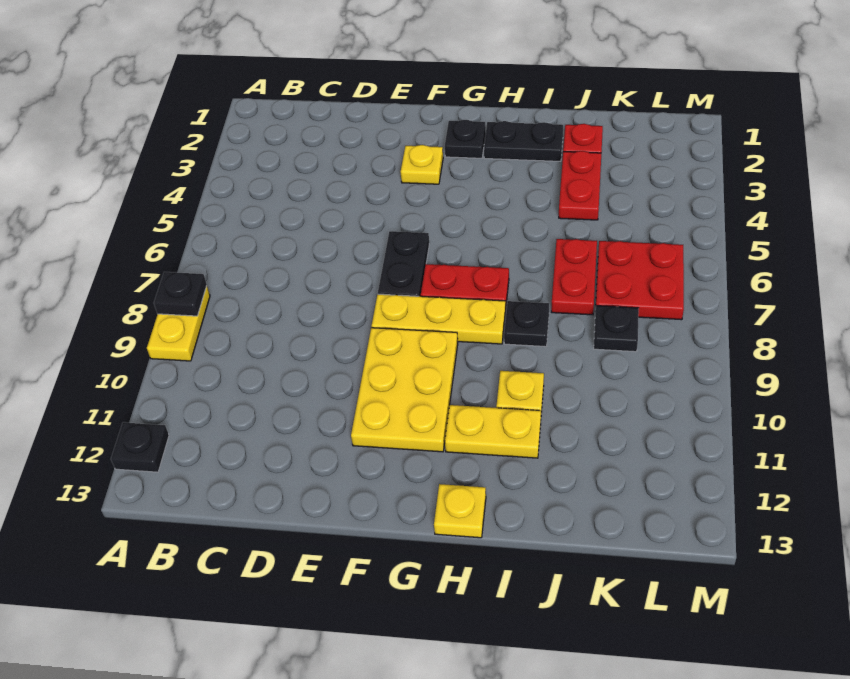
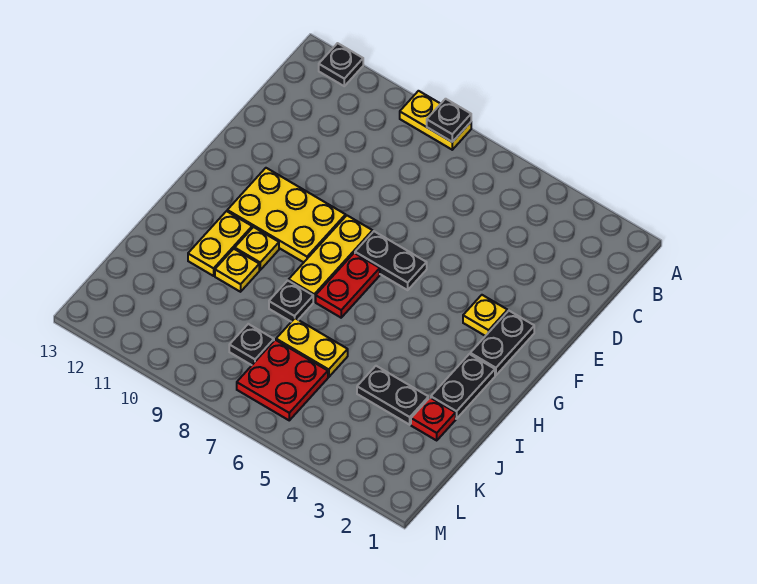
black plate G2 level 1 -> black plate F2:G2 level 1
yellow plate H13 level 1 -> yellow plate H10 level 1
red plate J3:J4 level 1 -> black plate J3:J4 level 1
red plate J6:J7 level 1 -> yellow plate J6:J7 level 1

